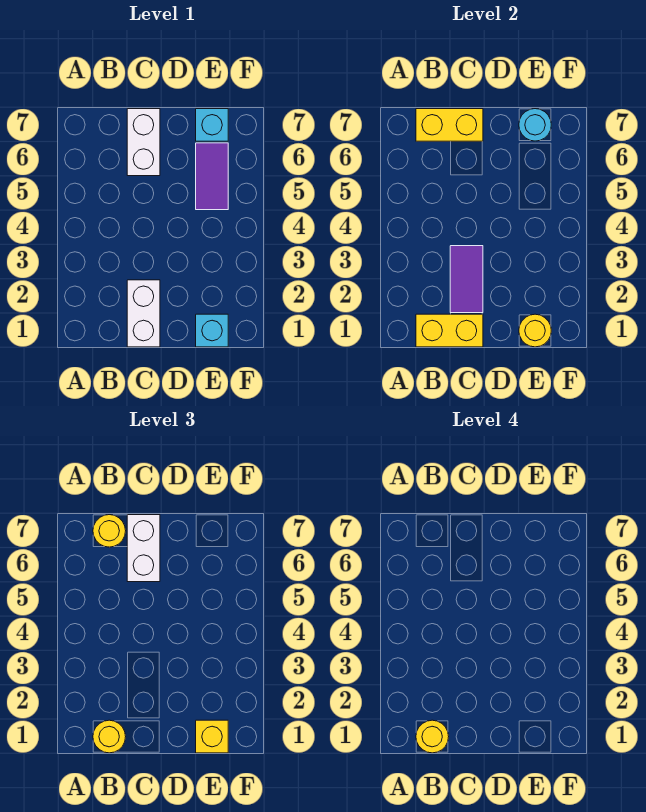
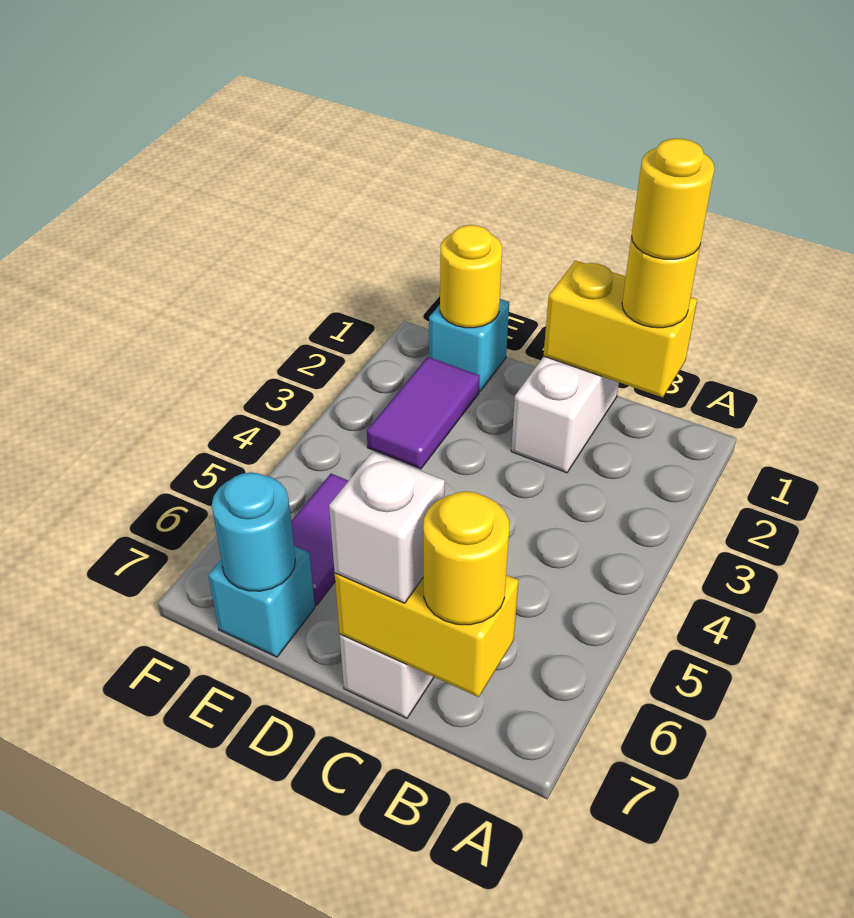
purple tile C2:C3 level 2 -> purple tile E2:E3 level 1
white brick C6:C7 level 3 -> white brick C7 level 3
yellow brick E1 level 3 -> none

